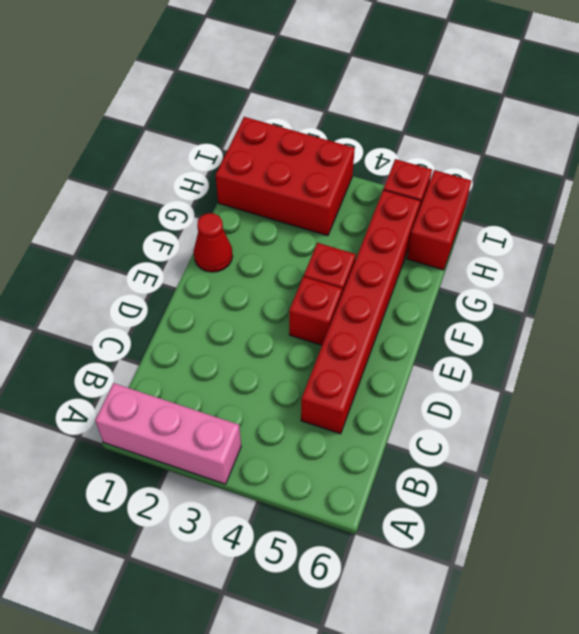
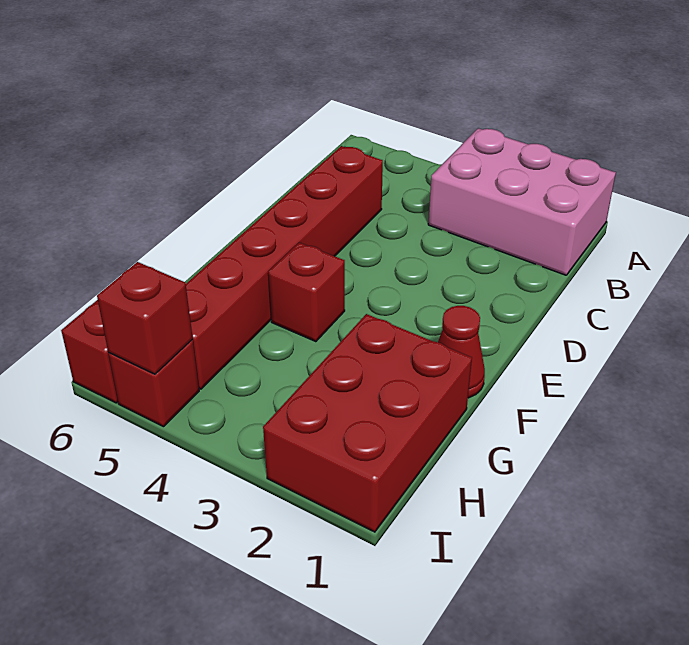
pink brick A1:A3 level 1 -> pink brick A1:B3 level 1
red brick E4 level 1 -> red brick I5 level 2
red brick H1:I3 level 1 -> red brick G1:I2 level 1

